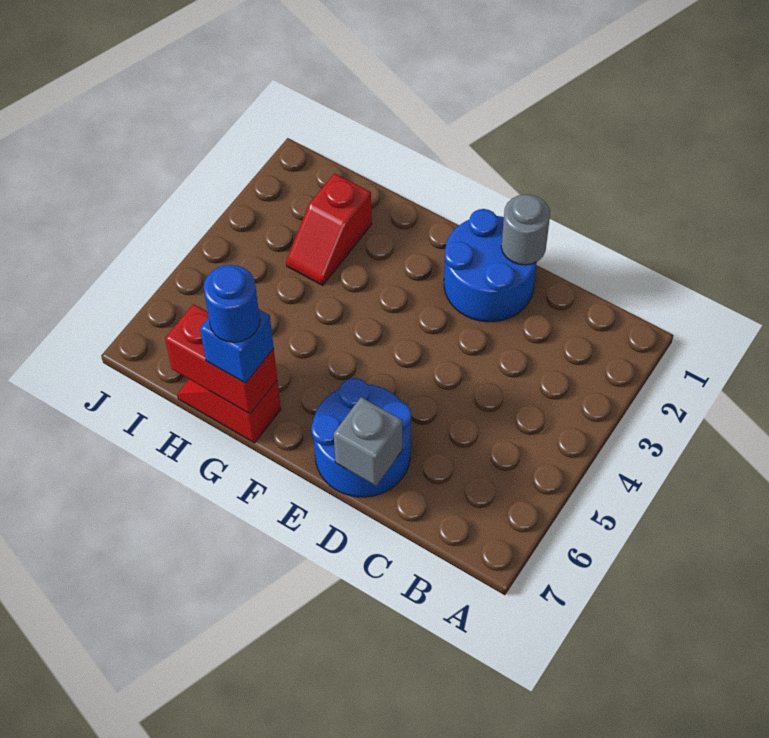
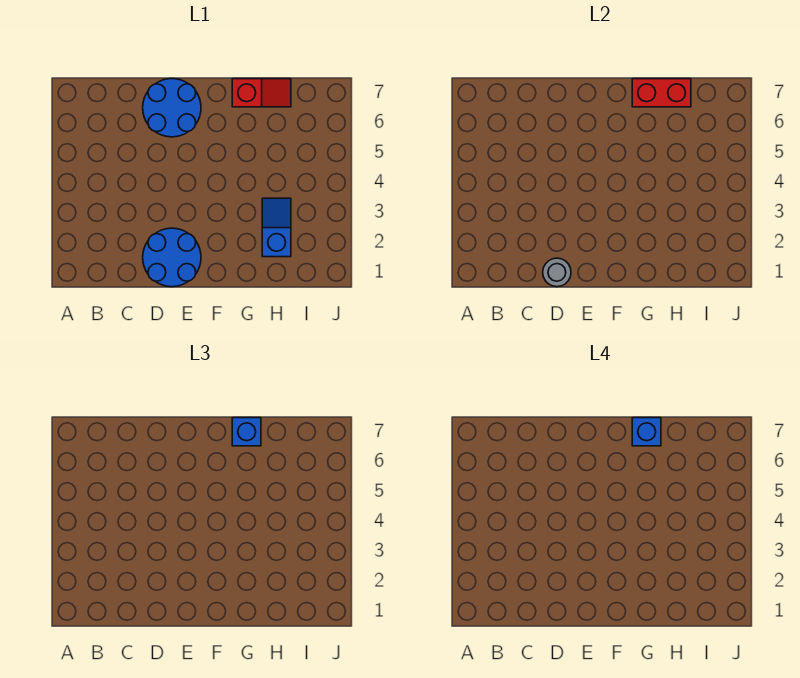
grey brick D7 level 2 -> none
blue round brick G7 level 4 -> blue brick G7 level 4
red slope H2:H3 level 1 top 2 -> blue slope H2:H3 level 1 top 2

